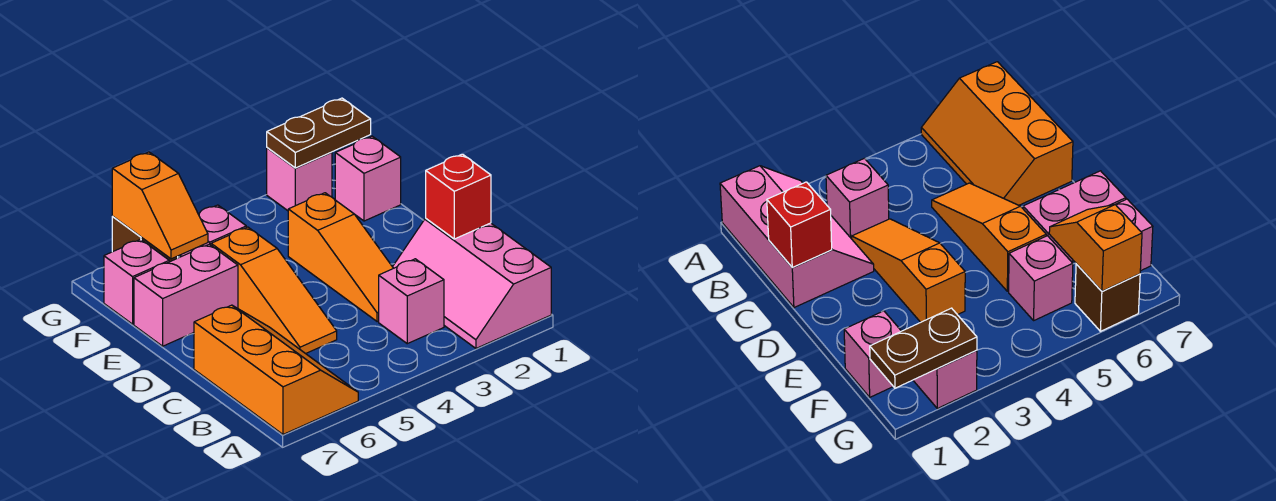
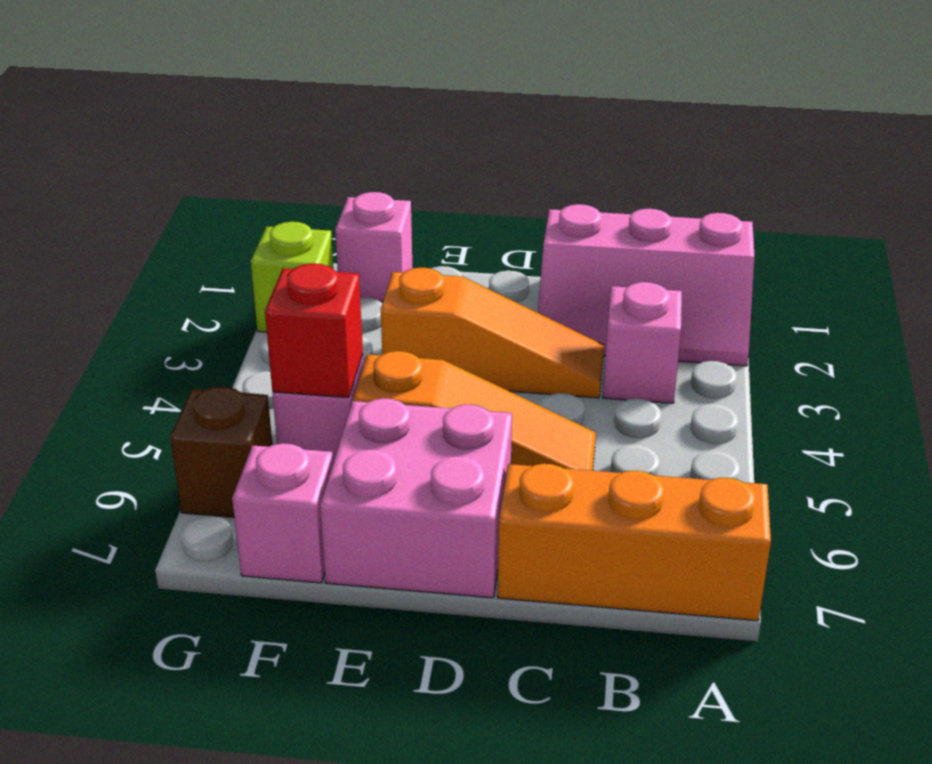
red brick C1 level 2 -> red brick F5 level 2
pink brick E6:E7 level 1 -> pink brick D6:E7 level 1
orange slope F6:G6 level 2 top G -> none
brown plate G1:G2 level 2 -> none
pink brick G2 level 1 -> lime brick G2 level 1

